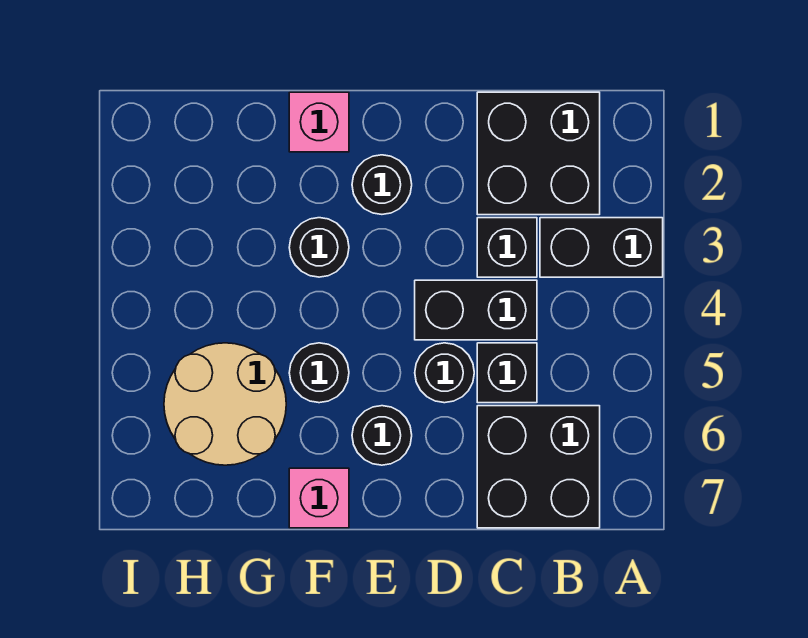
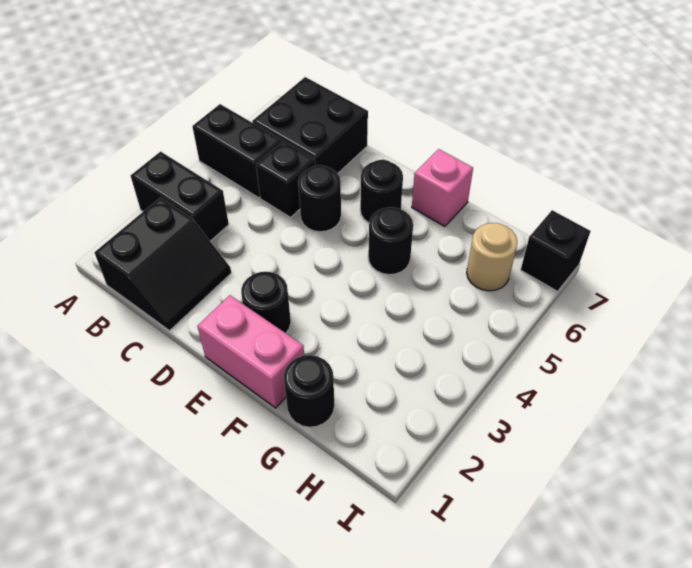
black brick B1:C2 level 1 -> black slope B1:C2 level 1 top B
black brick C3 level 1 -> black brick I7 level 1
black brick C4:D4 level 1 -> black brick A5:B5 level 1
pink brick F1 level 1 -> pink brick E1:F1 level 1
black round brick F3 level 1 -> black round brick G1 level 1
tan round brick G5:H6 level 1 -> tan round brick H6 level 1

